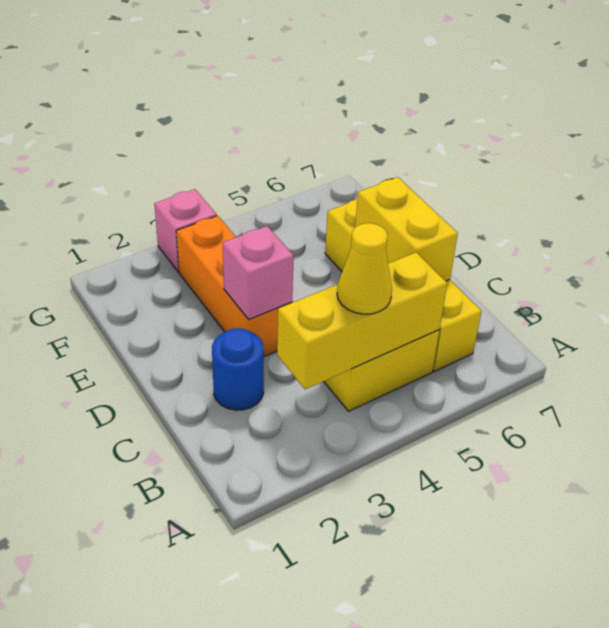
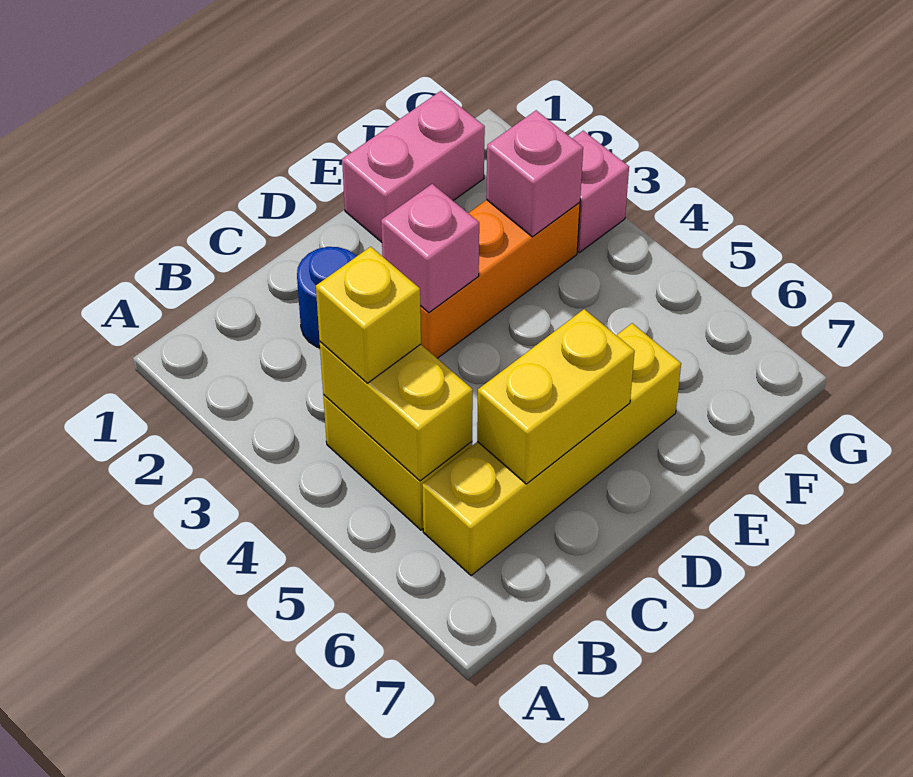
yellow brick B3:B5 level 2 -> yellow brick B4:B5 level 2
yellow cone B4 level 3 -> yellow brick B4 level 3
none -> pink brick E1:F1 level 1
none -> pink brick F3 level 2

